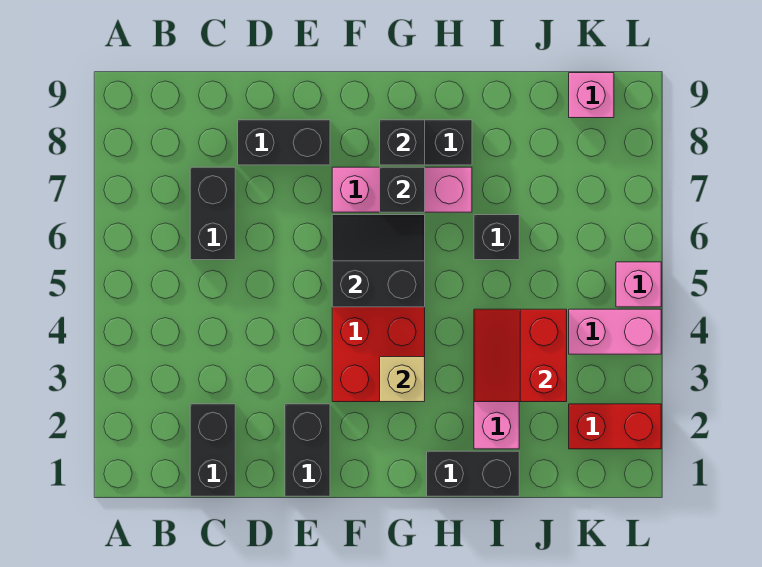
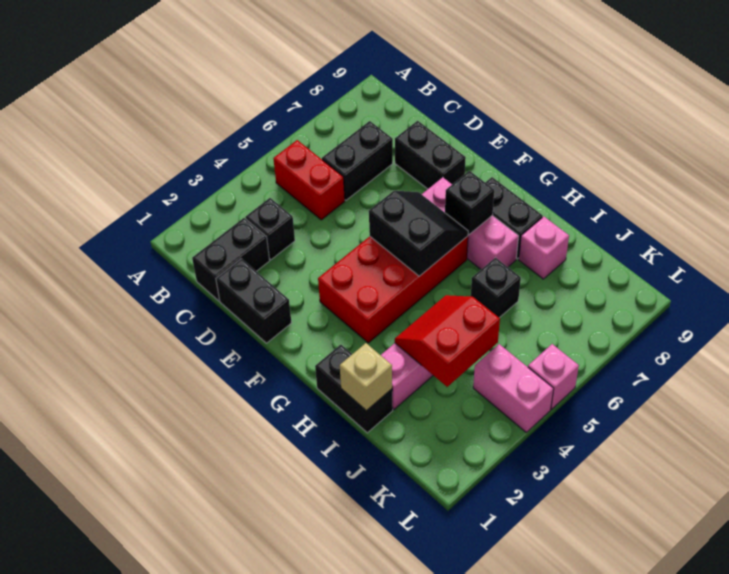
black brick E1:E2 level 1 -> black brick D1:E1 level 1
tan brick G3 level 2 -> tan brick I1 level 2
black brick G8 level 2 -> black brick C3 level 1
red brick K2:L2 level 1 -> red brick B5:C5 level 1
pink brick K9 level 1 -> pink brick I8 level 1

